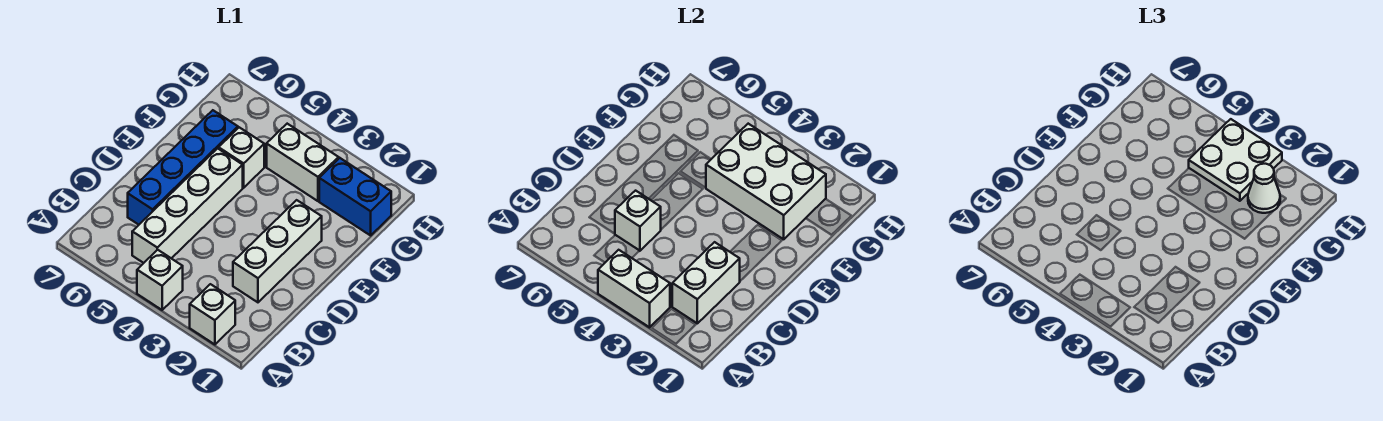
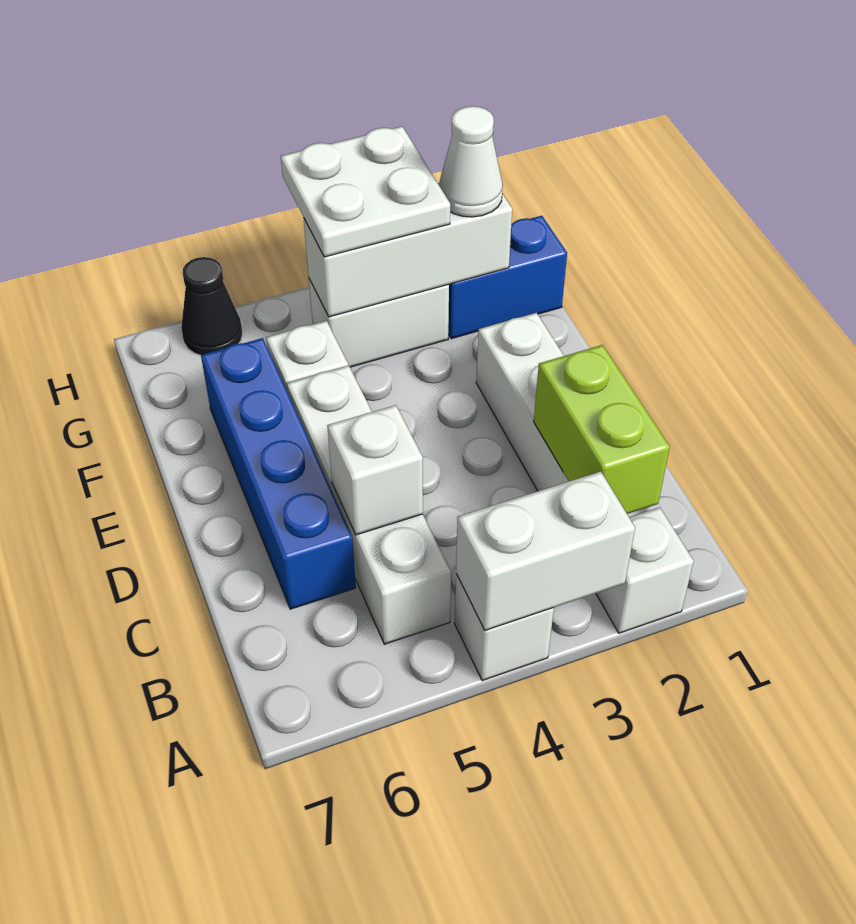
white brick B2:C2 level 2 -> lime brick B2:C2 level 2
white brick F2:G4 level 2 -> white brick G2:G4 level 2
none -> black cone H6 level 1

